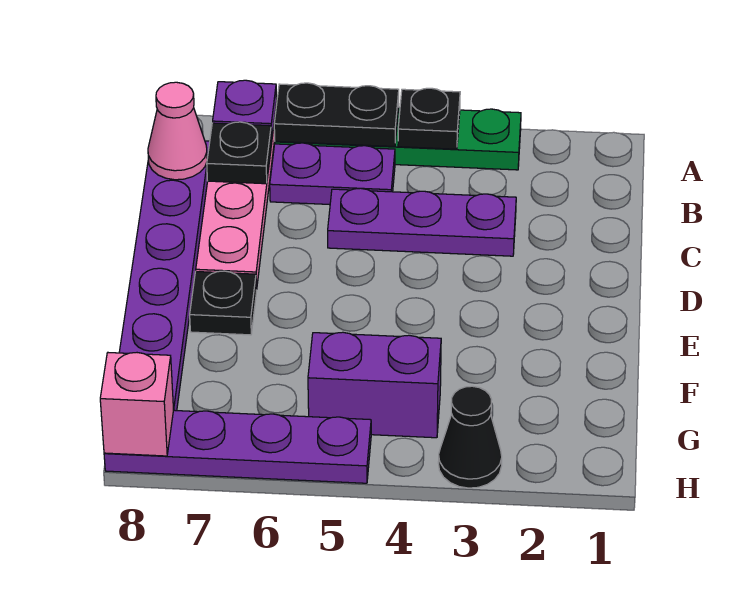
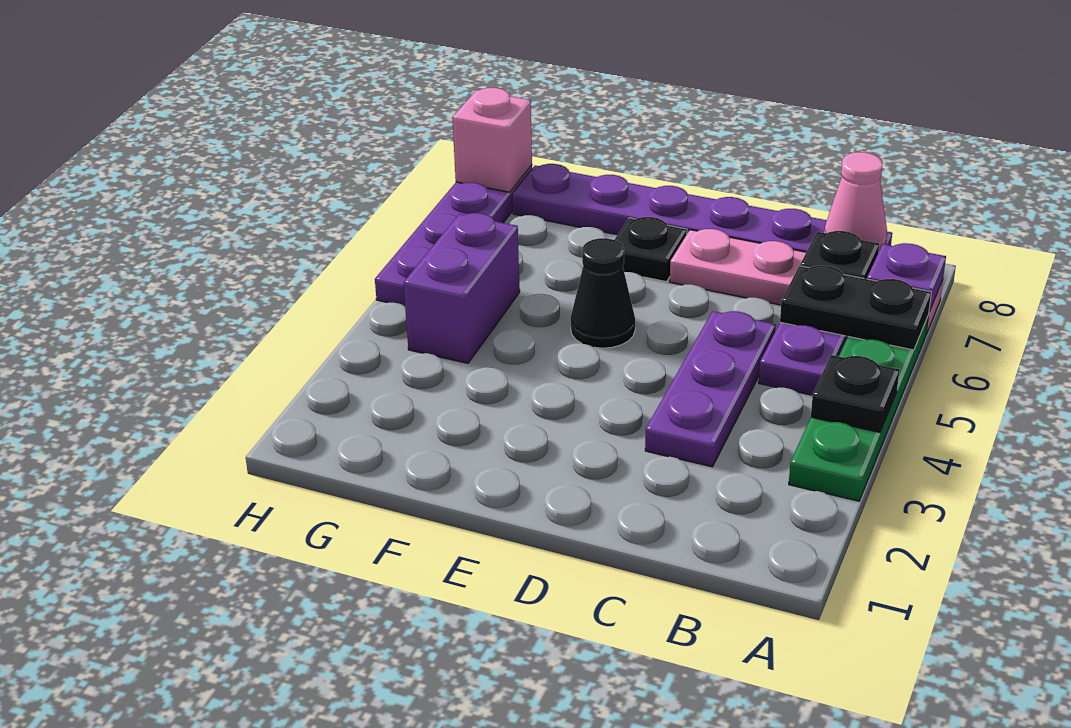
black plate A5:A6 level 2 -> black plate A6:B6 level 2
black cone H3 level 1 -> black cone E5 level 1

